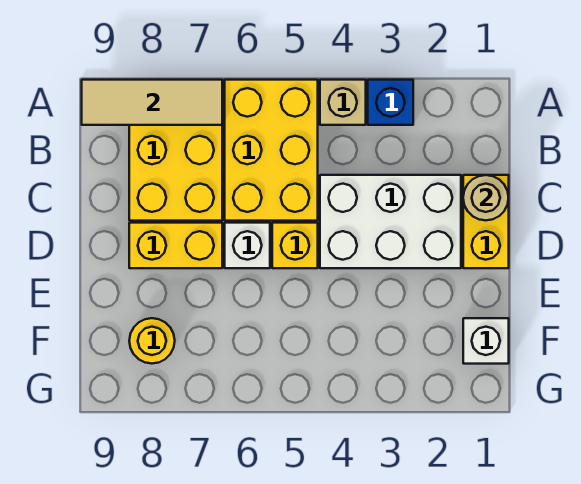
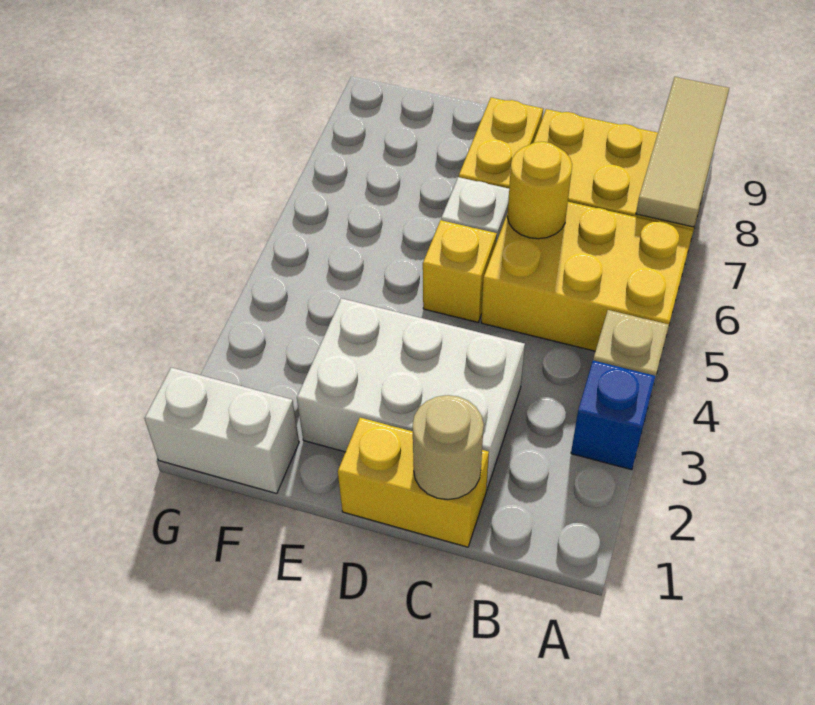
white brick C2:D4 level 1 -> white brick C2:E3 level 1
white brick F1 level 1 -> white brick F1:G1 level 1
yellow round brick F8 level 1 -> yellow round brick C6 level 2

